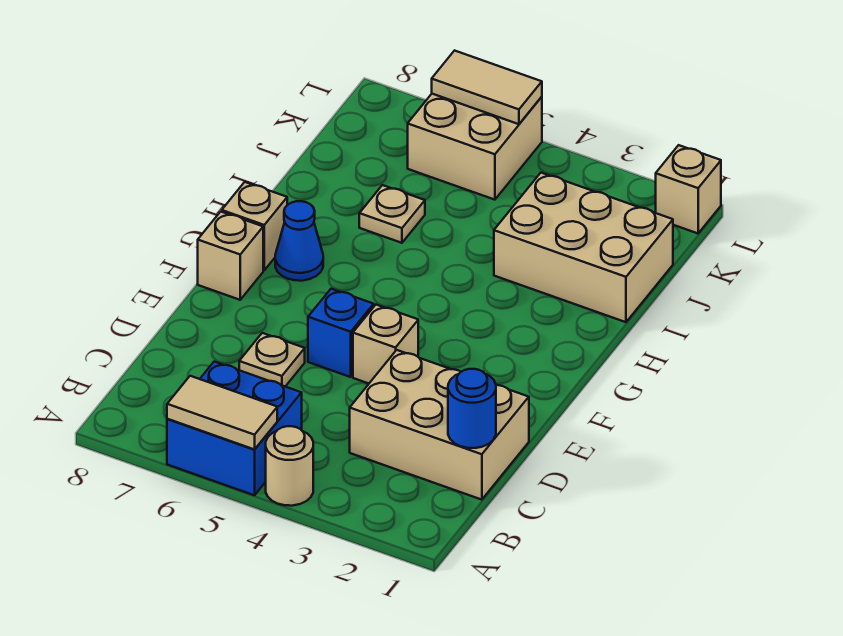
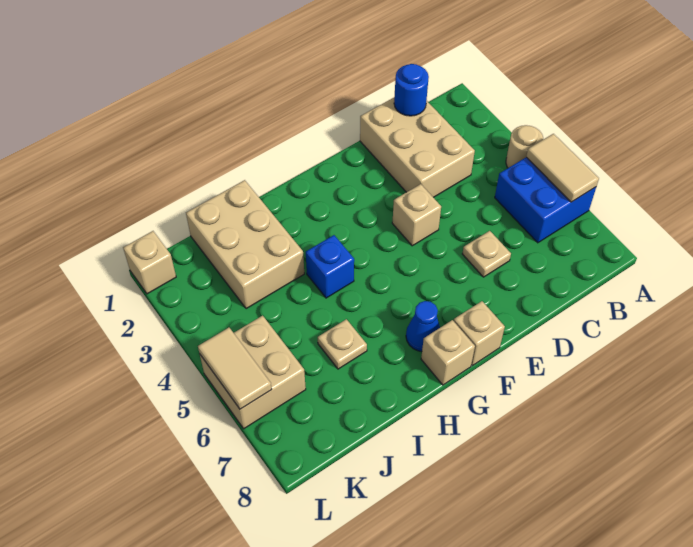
blue brick E5 level 1 -> blue brick H4 level 1

